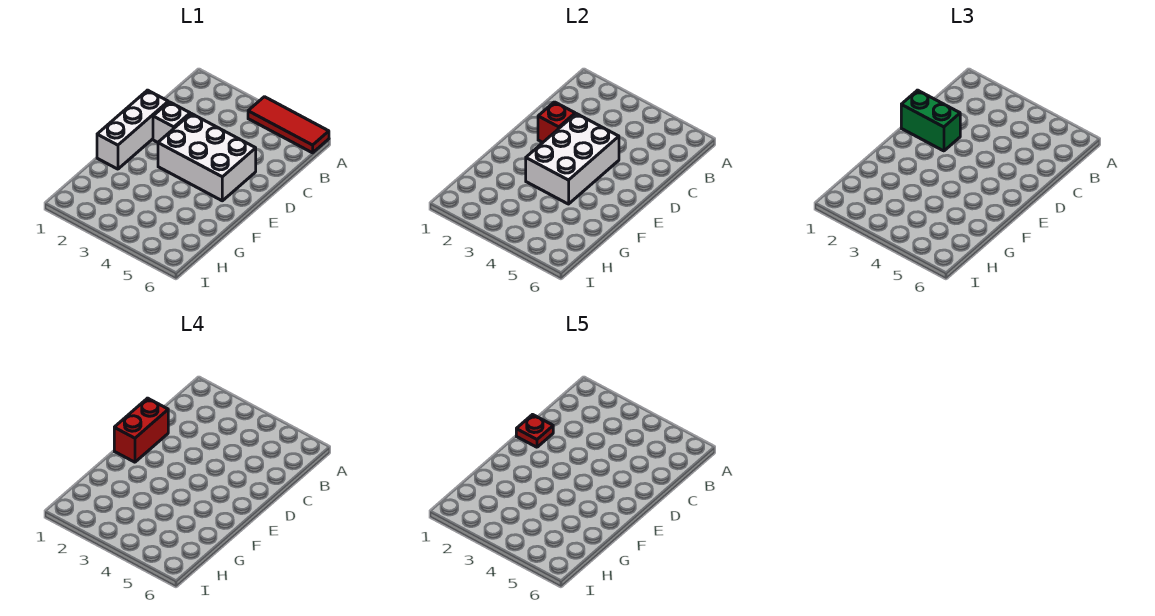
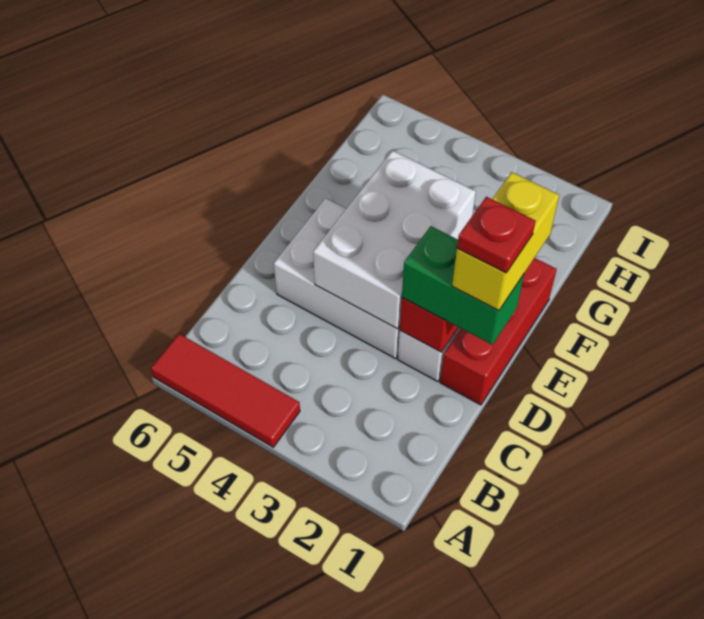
white brick D1:F1 level 1 -> red brick D1:F1 level 1
red brick D1:E1 level 4 -> yellow brick D1:E1 level 4

